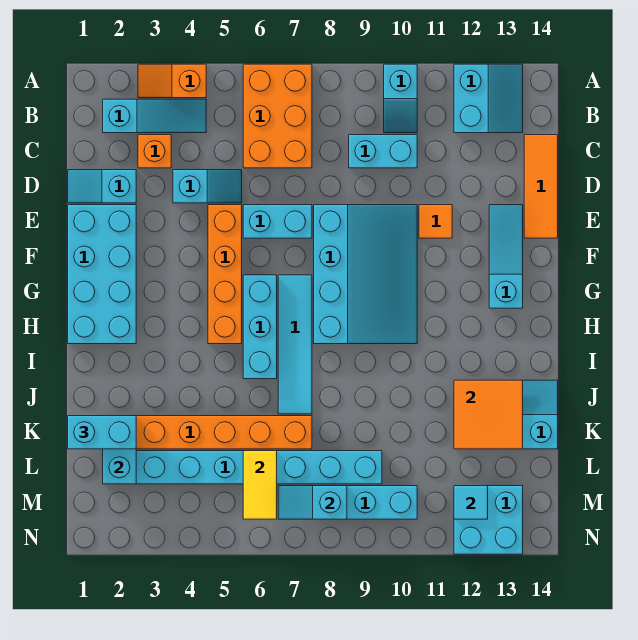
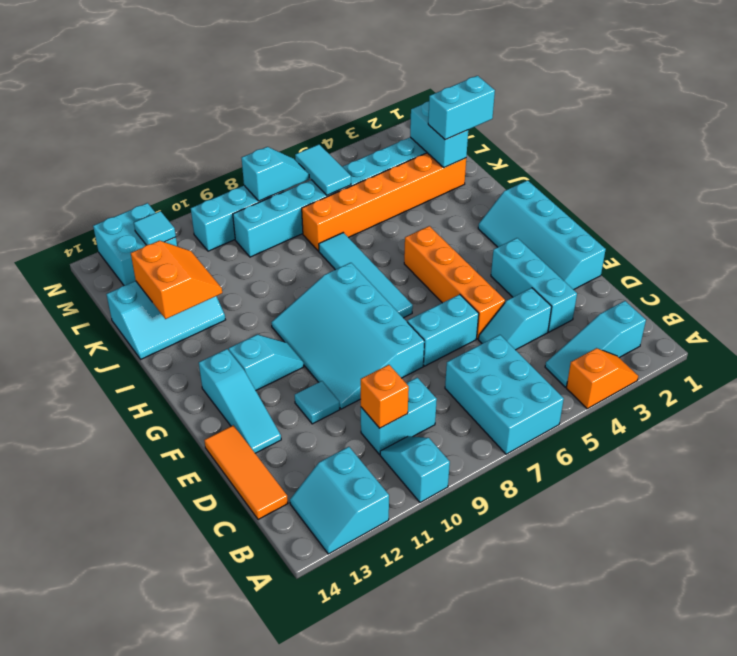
orange brick A6:C7 level 1 -> cyan brick A6:C7 level 1
orange brick C3 level 1 -> orange brick C10 level 2
cyan slope D1:D2 level 1 top 2 -> cyan slope G11:G12 level 1 top 12
cyan brick E1:H2 level 1 -> cyan slope E1:H2 level 1 top 1
orange tile E11 level 1 -> cyan tile E11 level 1
cyan brick G6:I6 level 1 -> cyan brick D3:F3 level 1
orange tile J12:K13 level 2 -> orange slope J12:K13 level 2 top 13
yellow tile L6:M6 level 2 -> cyan tile L6:M6 level 2

